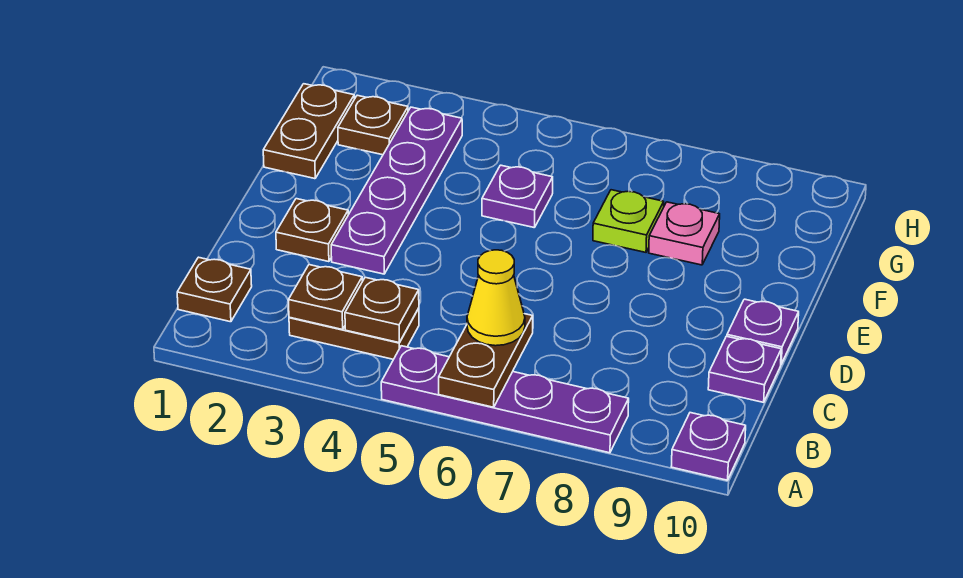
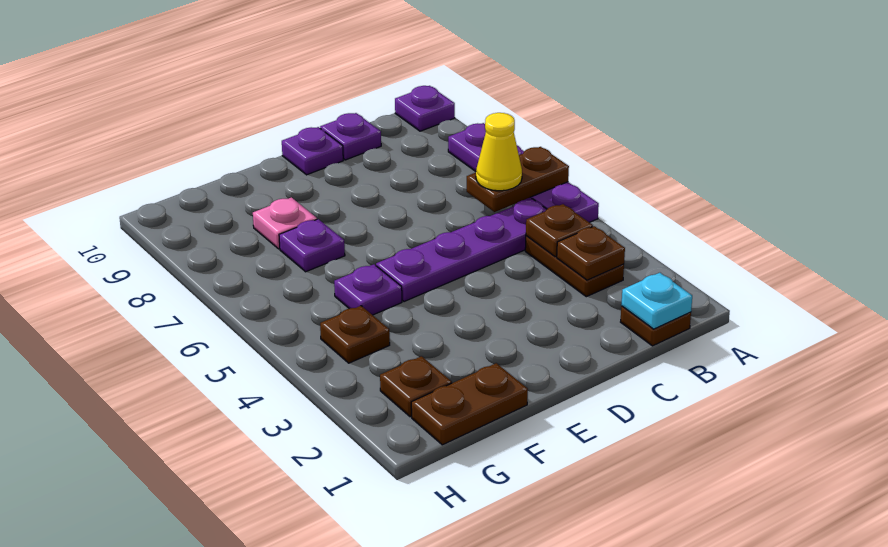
none -> cyan plate B1 level 2
brown plate D2 level 1 -> brown plate G4 level 1
purple plate D3:G3 level 1 -> purple plate B5:E5 level 1
lime plate F7 level 1 -> purple plate F7 level 1

